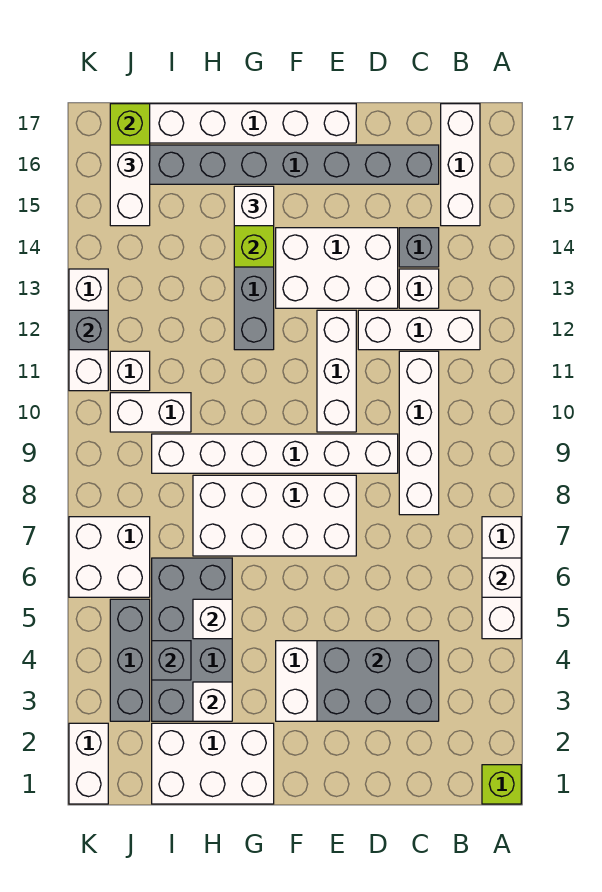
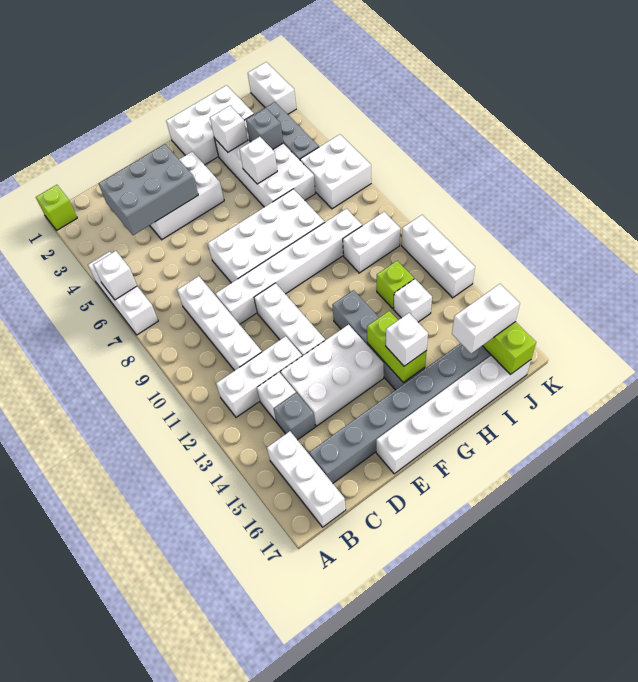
grey brick H3:I6 level 1 -> white brick H3:I6 level 1
none -> lime brick I12 level 1
white brick J11 level 1 -> white brick I13 level 1
white brick J15:J16 level 3 -> white brick I16:J16 level 3
grey brick K12 level 2 -> none

